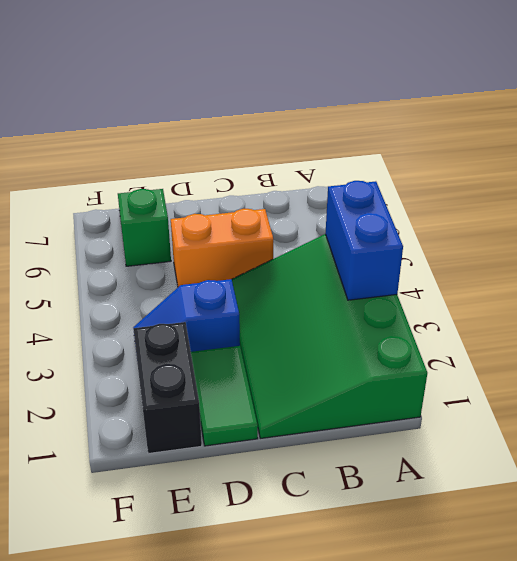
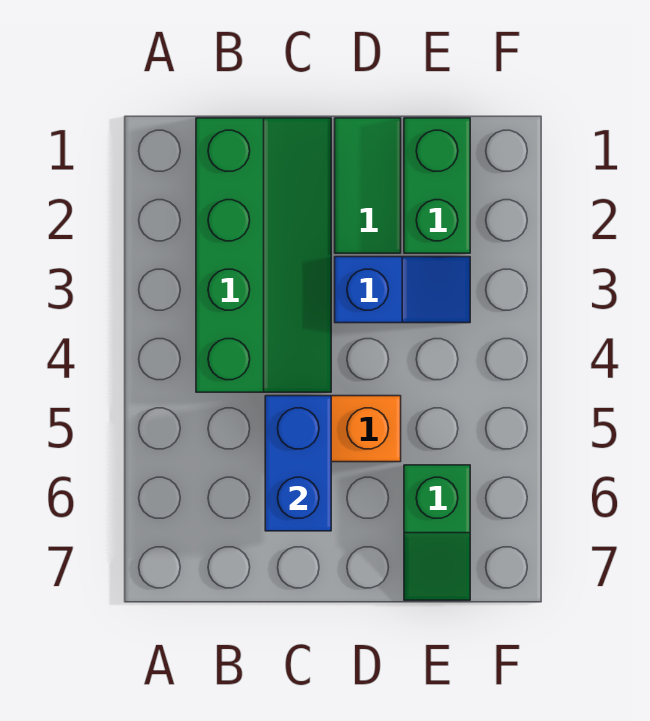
green slope A1:C4 level 1 top A -> green slope B1:C4 level 1 top B
blue brick A3:A4 level 2 -> blue brick C5:C6 level 2
black brick E1:E2 level 1 -> green brick E1:E2 level 1

